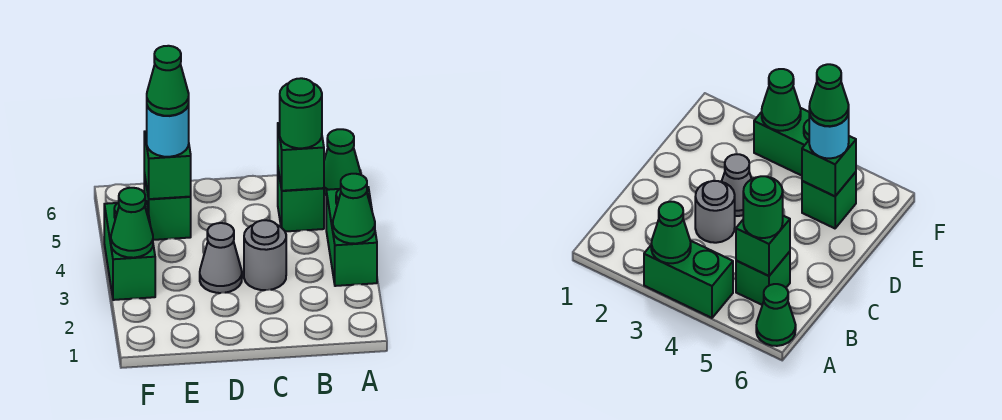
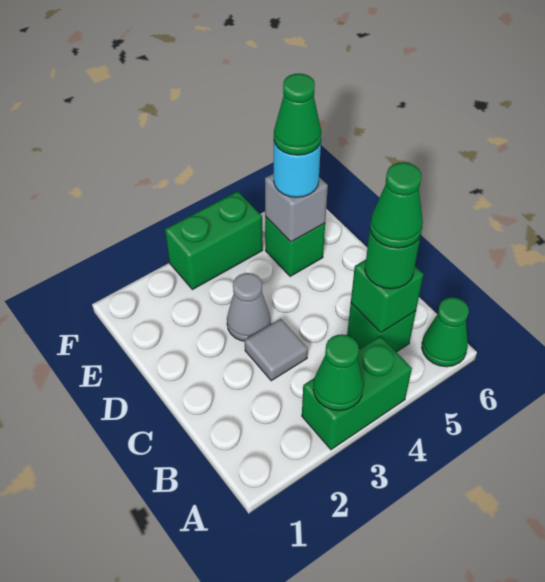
grey round brick C3 level 1 -> grey tile C3 level 1
green brick E5 level 2 -> grey brick E5 level 2
green cone F3 level 2 -> green cone B5 level 4

